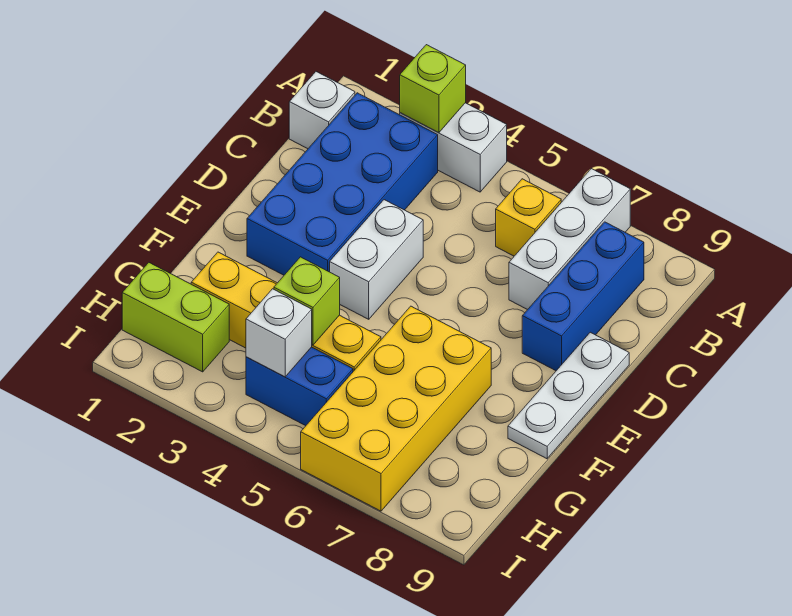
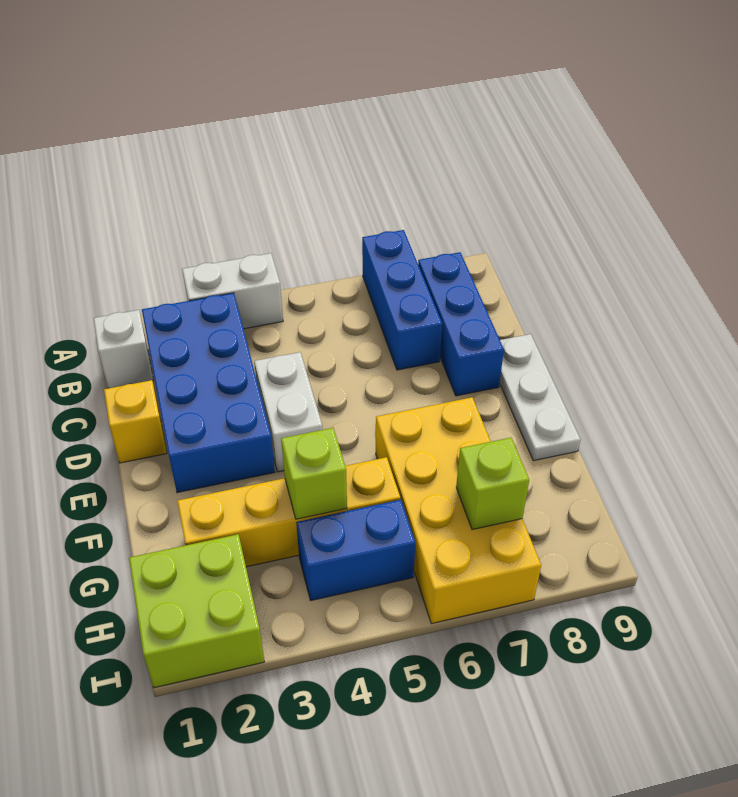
lime brick A3 level 2 -> lime brick H7 level 2
white brick A7:C7 level 1 -> blue brick A7:C7 level 1
yellow brick B6 level 1 -> yellow brick D1 level 1
lime brick H1:H2 level 1 -> lime brick H1:I2 level 1
white brick H4 level 2 -> none

